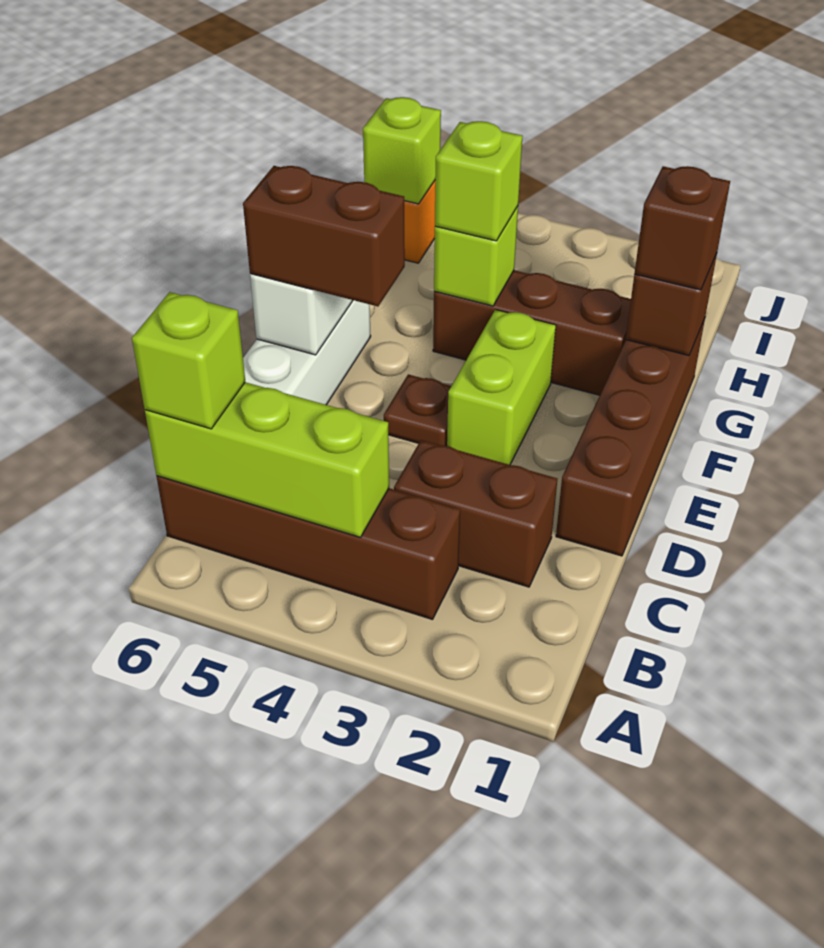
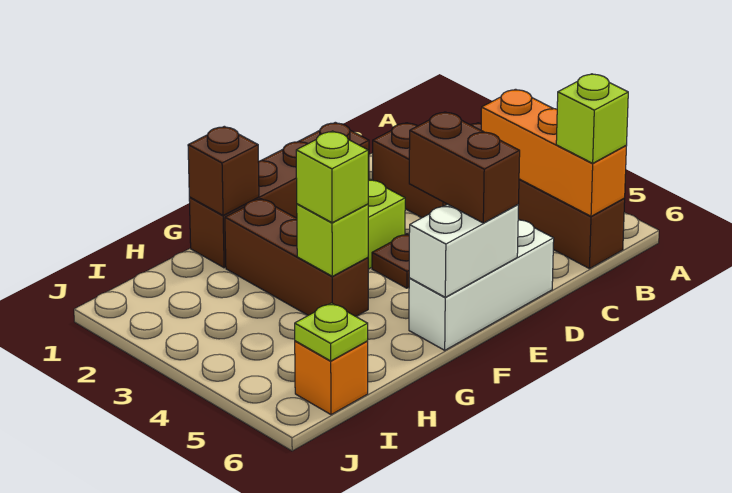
lime brick B4:B6 level 2 -> orange brick B4:B6 level 2
brown brick G1 level 3 -> none
lime brick I6 level 2 -> lime plate I6 level 2

